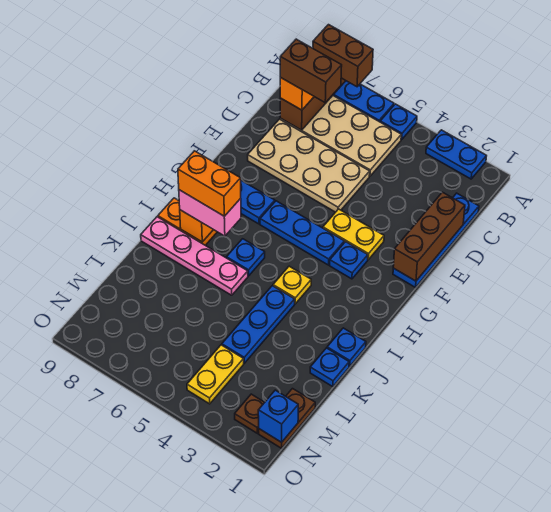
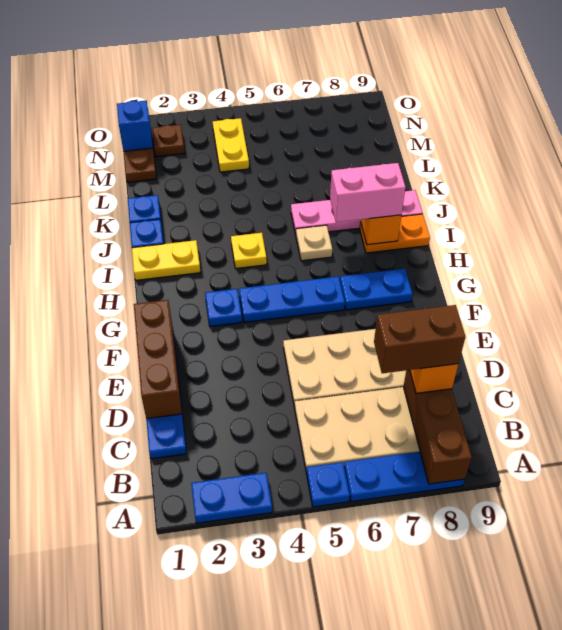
brown brick A7:A8 level 3 -> none
yellow plate F3:F4 level 1 -> yellow plate I1:I2 level 1
blue plate I6 level 1 -> tan plate I6 level 1
orange brick I7:I8 level 4 -> none
blue plate J4:L4 level 1 -> none

